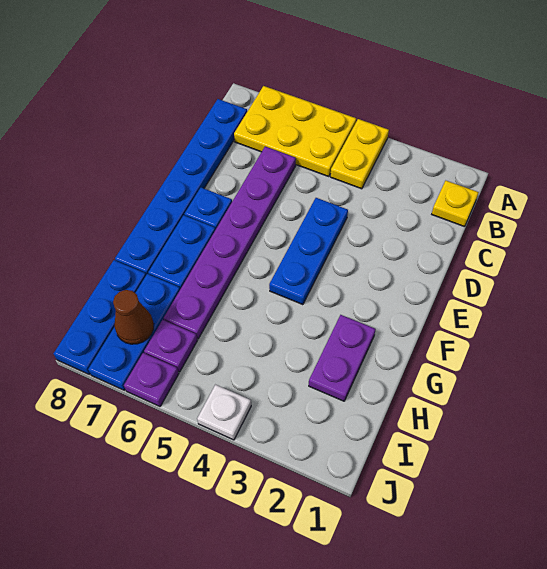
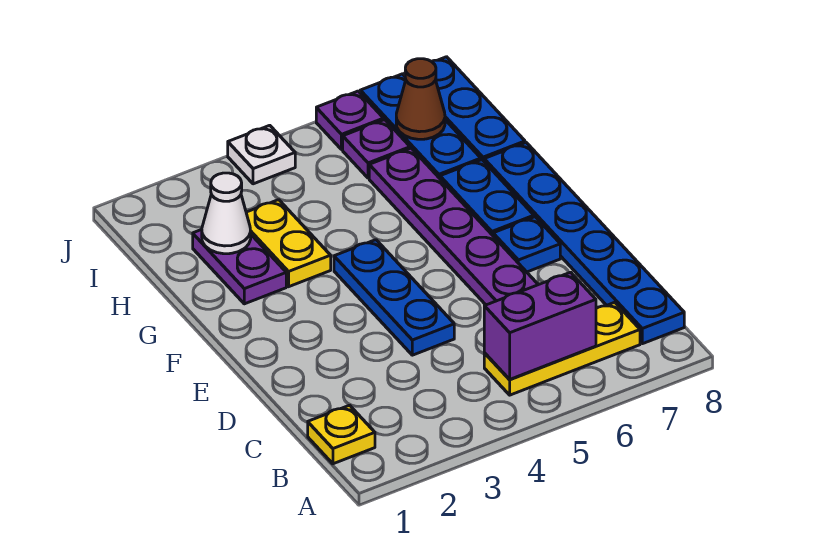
yellow plate A4:B4 level 1 -> yellow plate G3:H3 level 1
yellow plate A5:B7 level 1 -> yellow plate B5:B7 level 1
none -> purple brick B5:B6 level 2
none -> white cone H2 level 2

